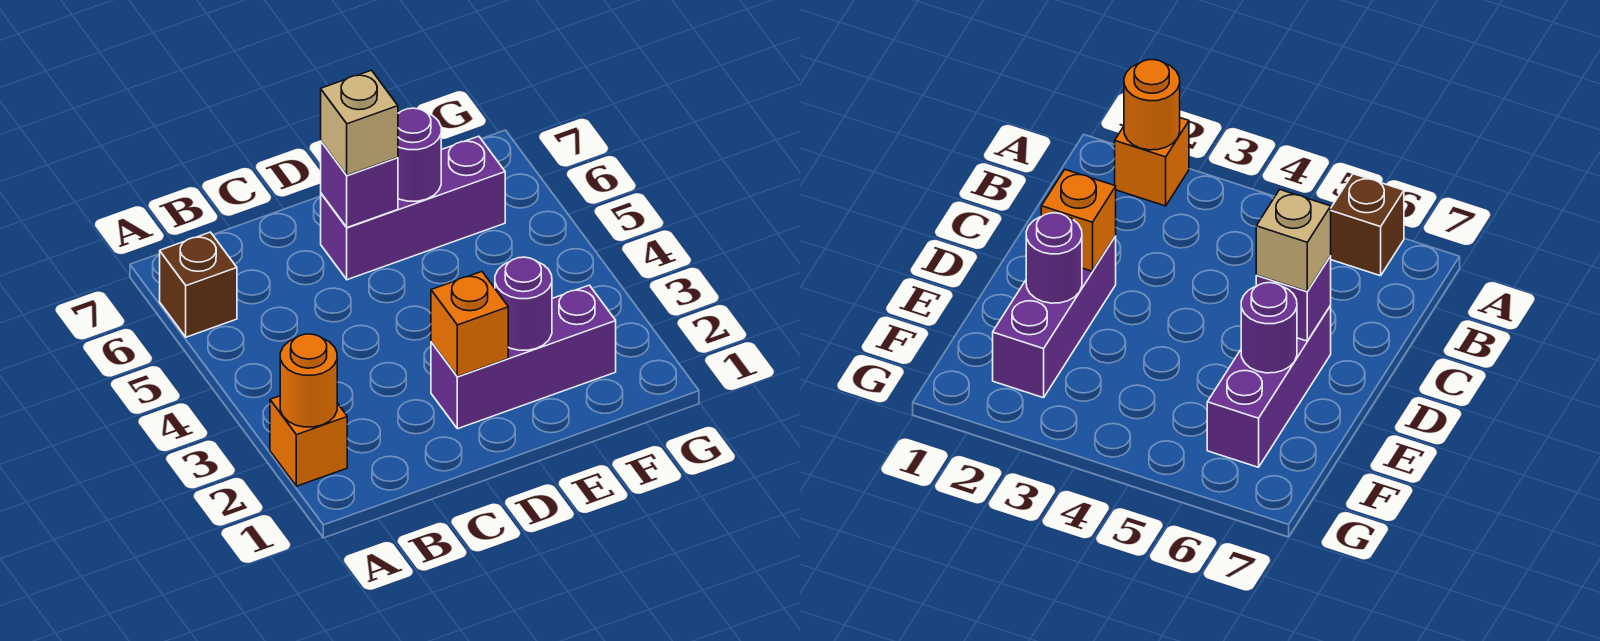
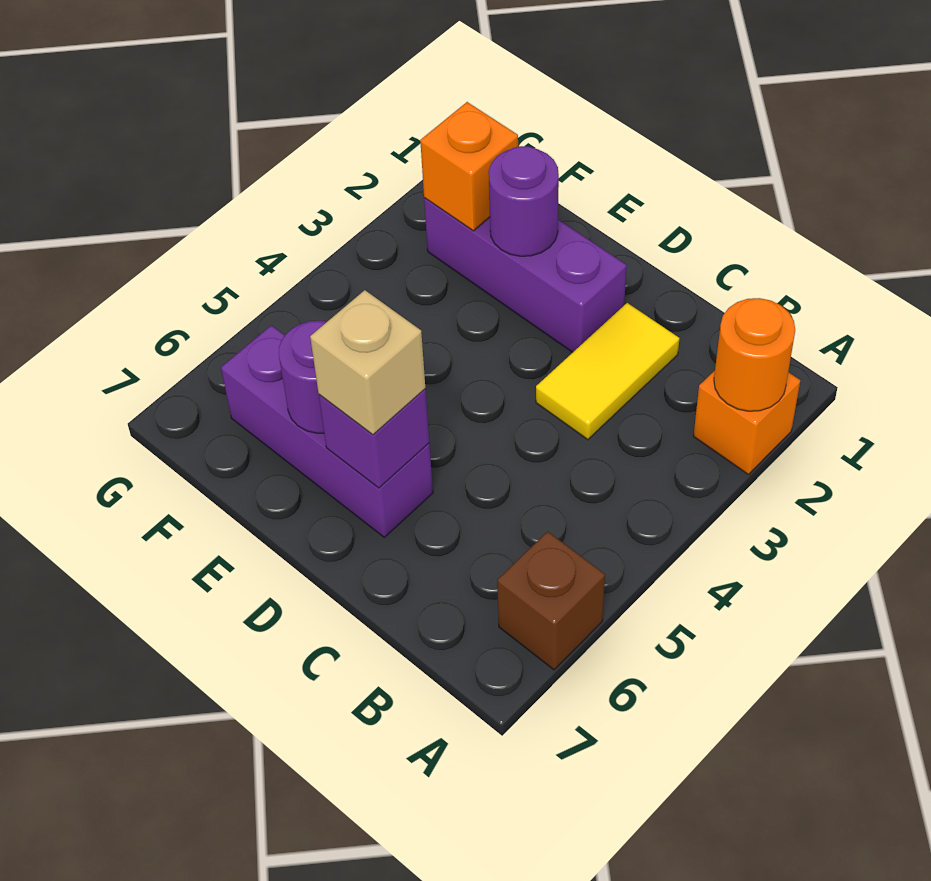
none -> yellow tile C2:C3 level 1
orange brick D2 level 2 -> orange brick F2 level 2

